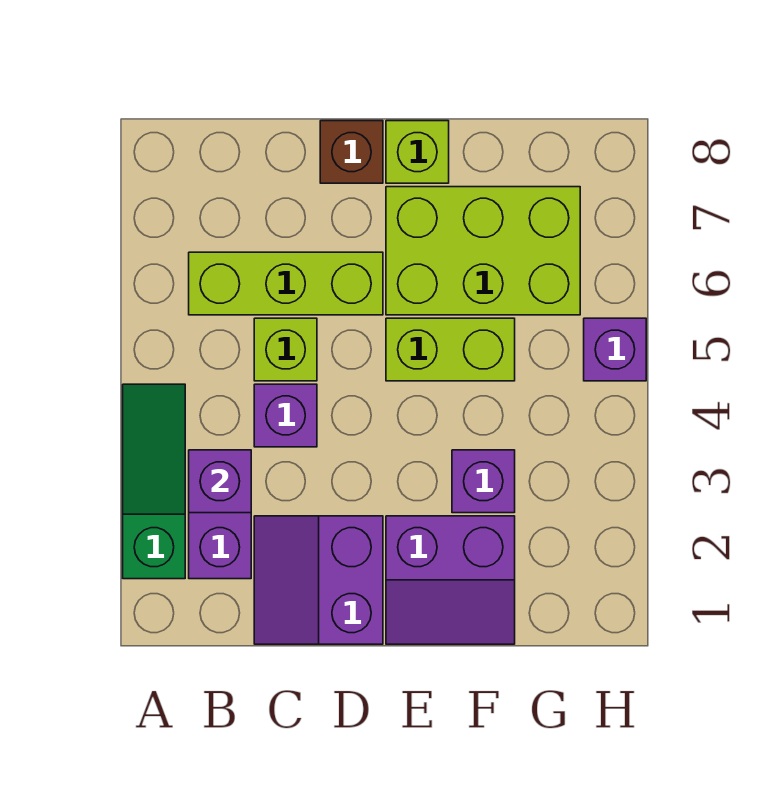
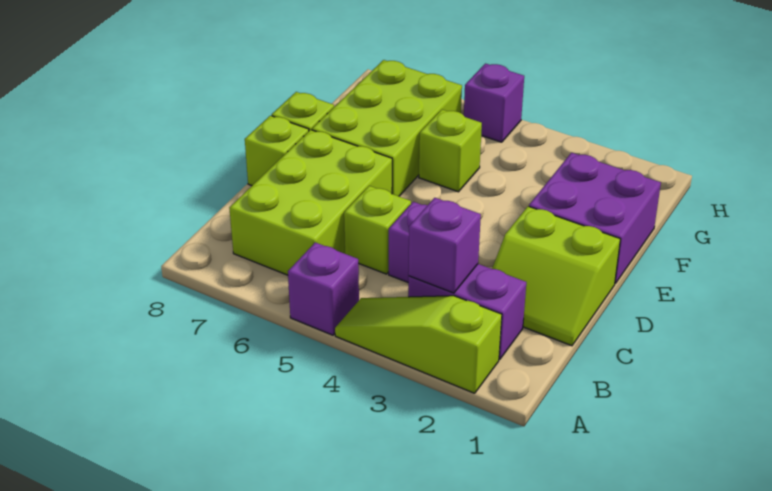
green slope A2:A4 level 1 top 2 -> lime slope A2:A4 level 1 top 2
lime brick B6:D6 level 1 -> lime brick B6:D7 level 1
purple slope C1:D2 level 1 top D -> lime slope C1:D2 level 1 top D
brown brick D8 level 1 -> lime brick D8 level 1
purple slope E1:F2 level 1 top 2 -> purple brick E1:F2 level 1
lime brick E5:F5 level 1 -> lime brick F5 level 1
purple brick F3 level 1 -> purple brick A5 level 1

